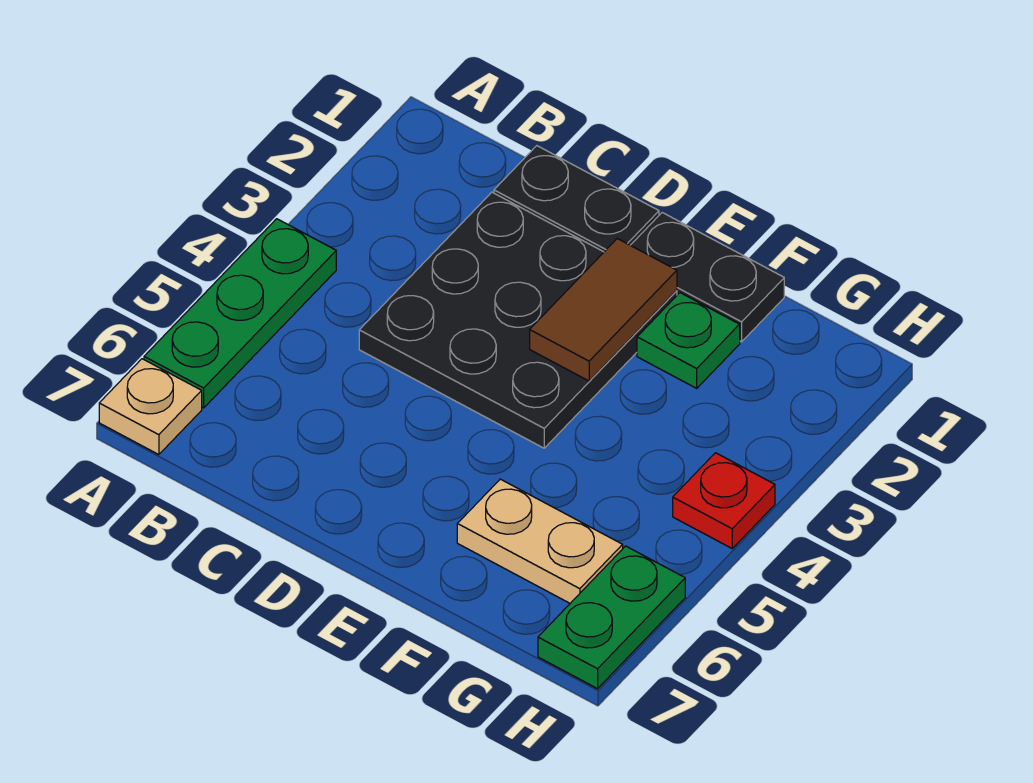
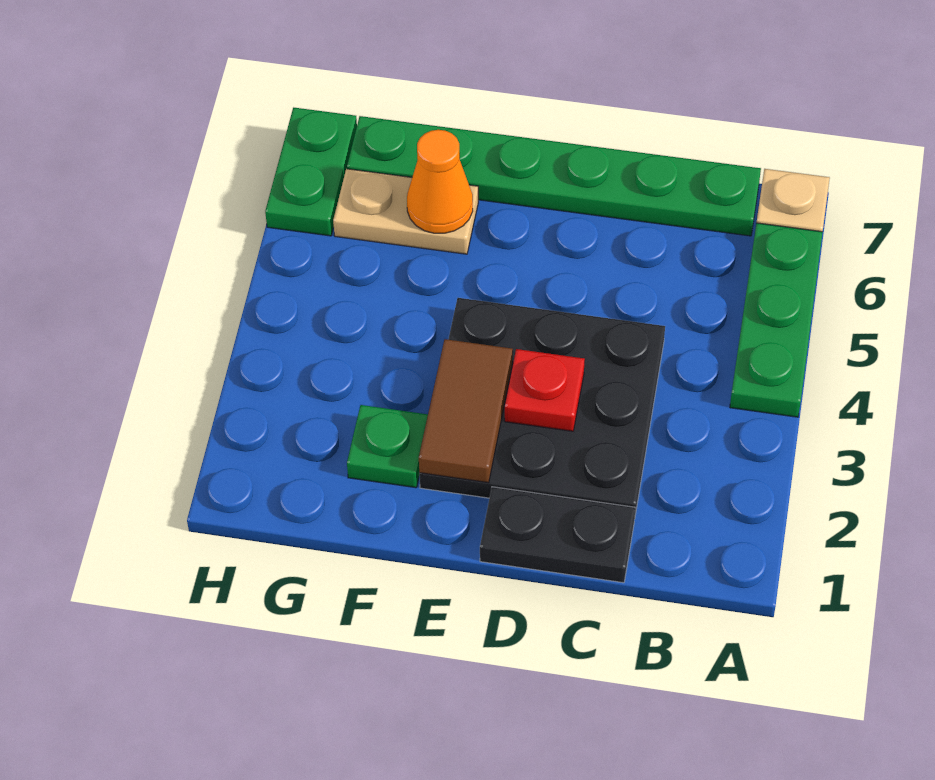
none -> green plate B7:G7 level 1
black plate E1:F1 level 1 -> none
none -> orange cone F6 level 2
red plate H4 level 1 -> red plate D3 level 2

